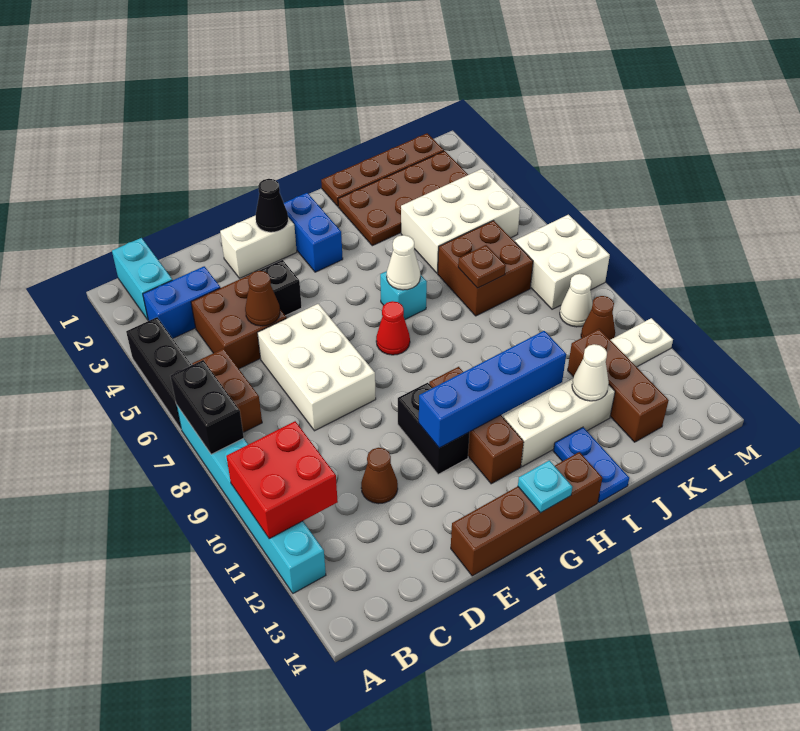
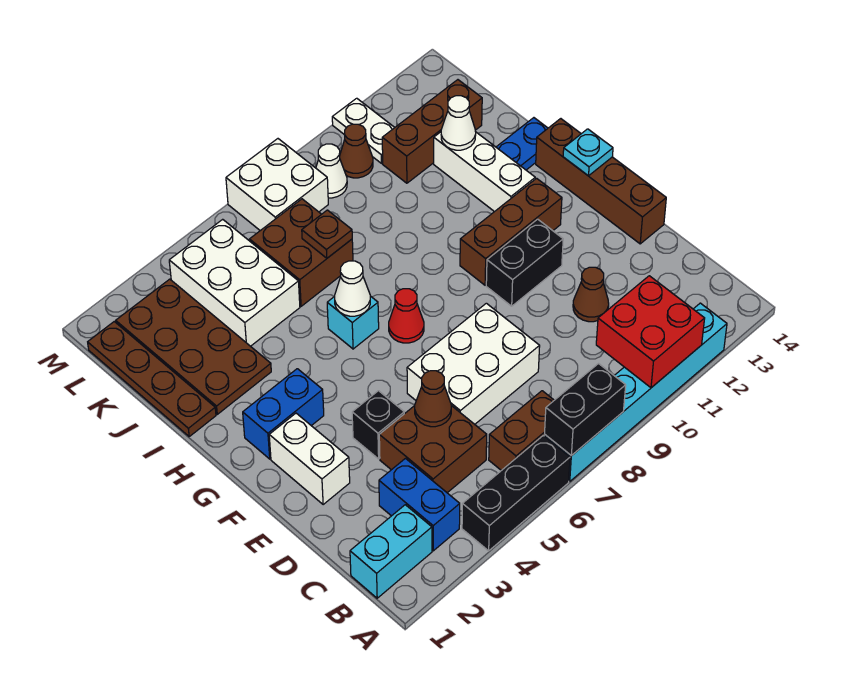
black cone F2 level 2 -> none
blue brick F11:I11 level 2 -> none

